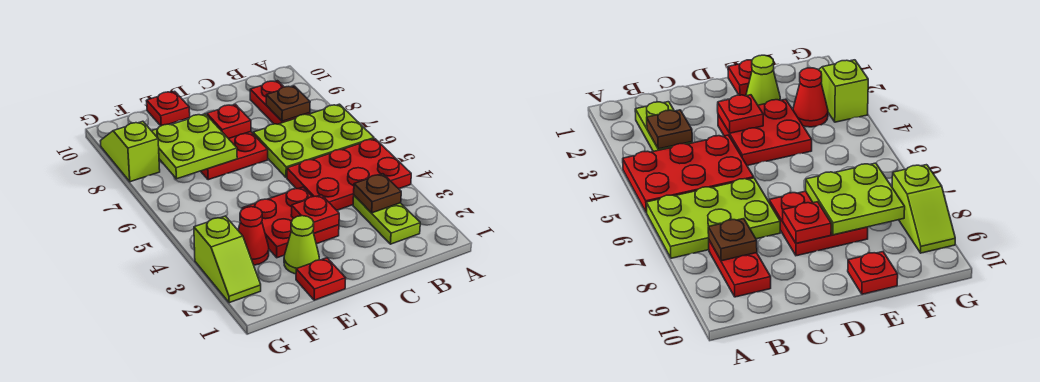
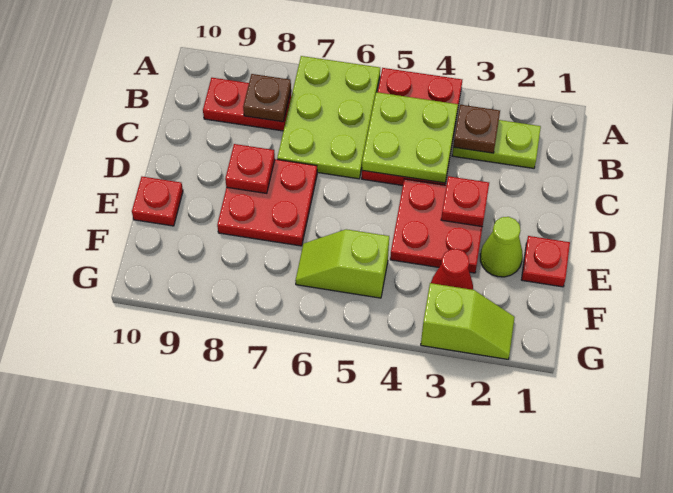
lime plate E7:F8 level 2 -> lime plate B4:C5 level 2
lime slope G8:G9 level 1 top 8 -> lime slope F5:F6 level 1 top 5

